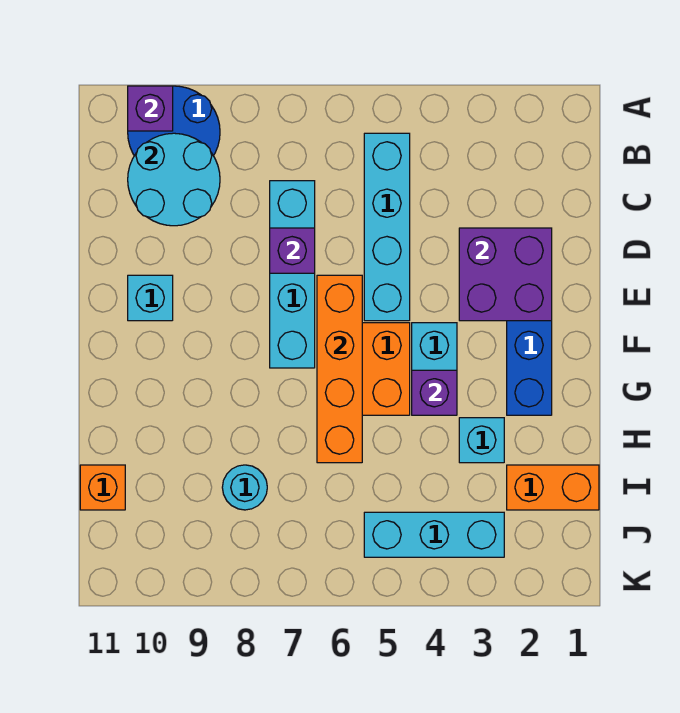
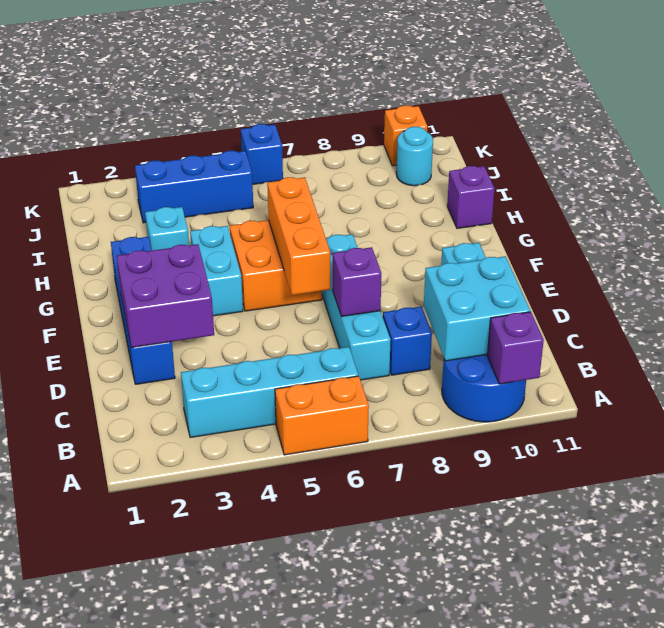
cyan brick B5:E5 level 1 -> cyan brick B3:B6 level 1
cyan round brick B9:C10 level 2 -> cyan brick B9:C10 level 2
none -> blue brick C8 level 1
orange brick E6:H6 level 2 -> orange brick E6:G6 level 2
purple brick G4 level 2 -> purple brick H11 level 1
orange brick I1:I2 level 1 -> orange brick A5:A6 level 1
cyan round brick I8 level 1 -> cyan round brick J10 level 1
orange brick I11 level 1 -> orange brick K10 level 1
cyan brick J3:J5 level 1 -> blue brick J3:J5 level 1
none -> blue brick K6 level 1

